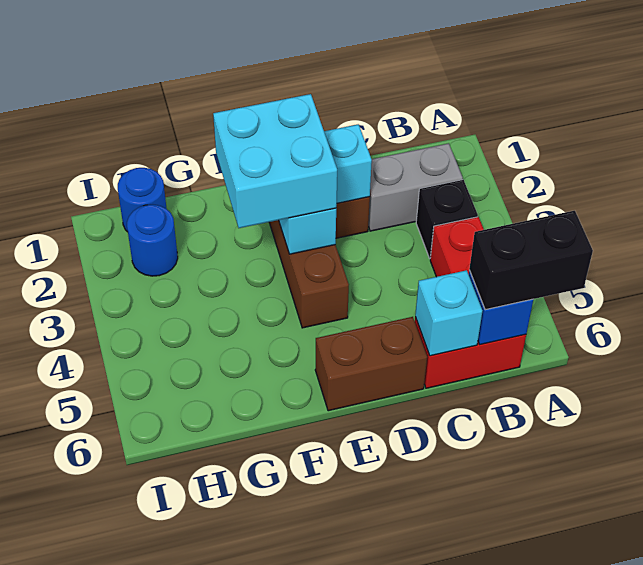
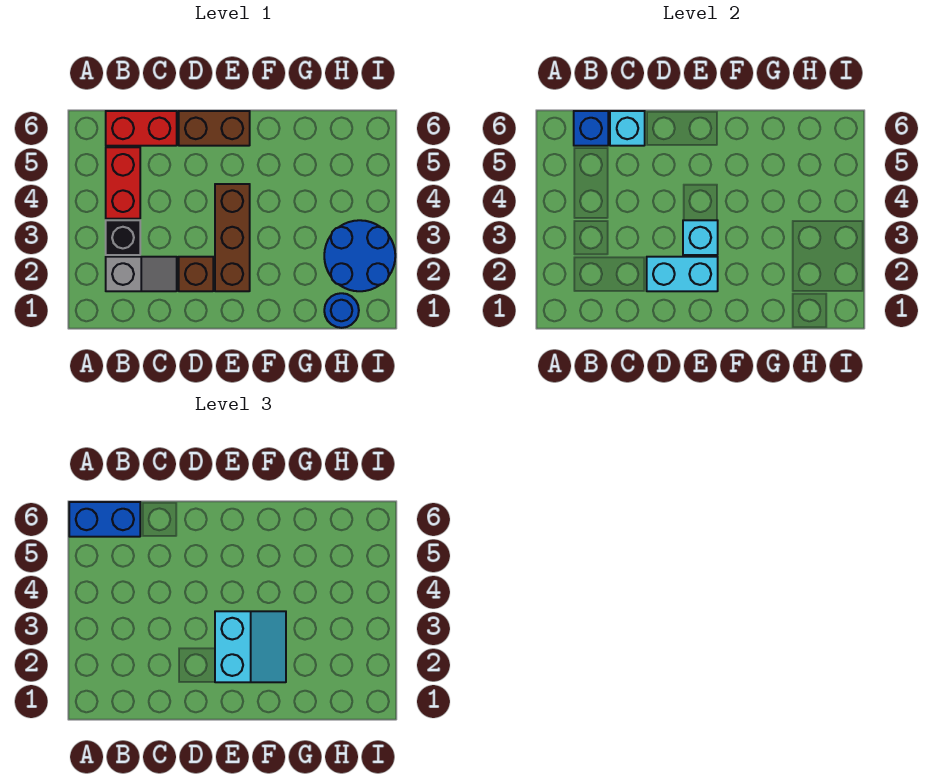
black brick A6:B6 level 3 -> blue brick A6:B6 level 3
grey brick B2:C2 level 1 -> grey slope B2:C2 level 1 top B
cyan brick E2:F3 level 3 -> cyan slope E2:F3 level 3 top E
blue round brick H2 level 1 -> blue round brick H2:I3 level 1

